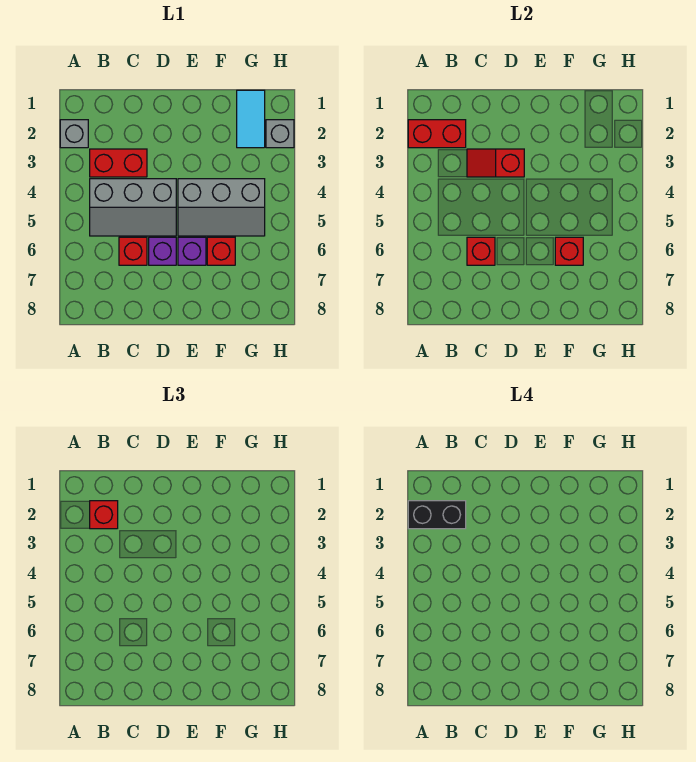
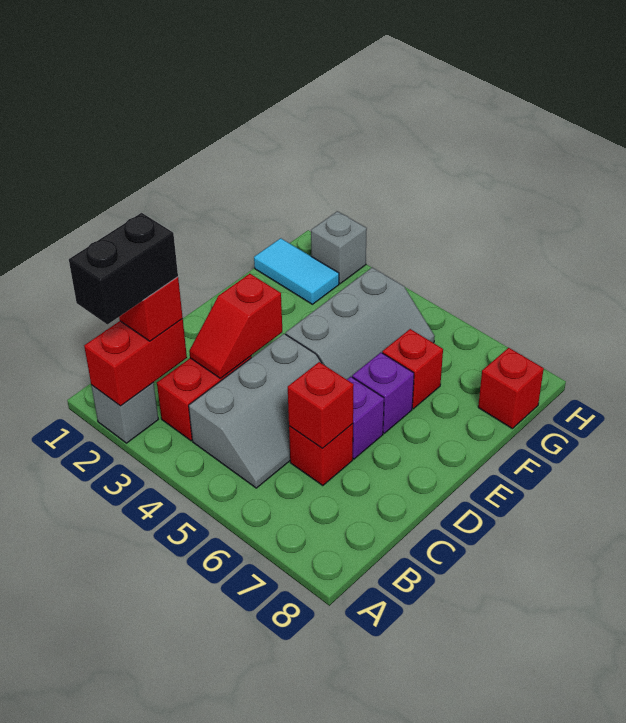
red brick F6 level 2 -> red brick G8 level 1

